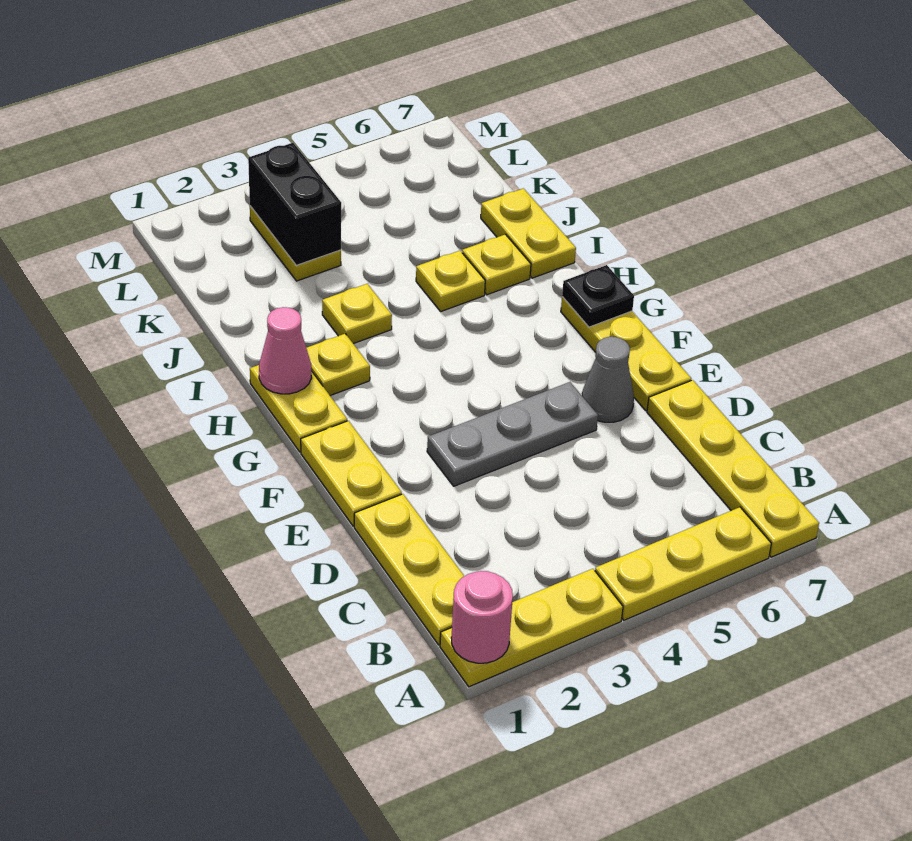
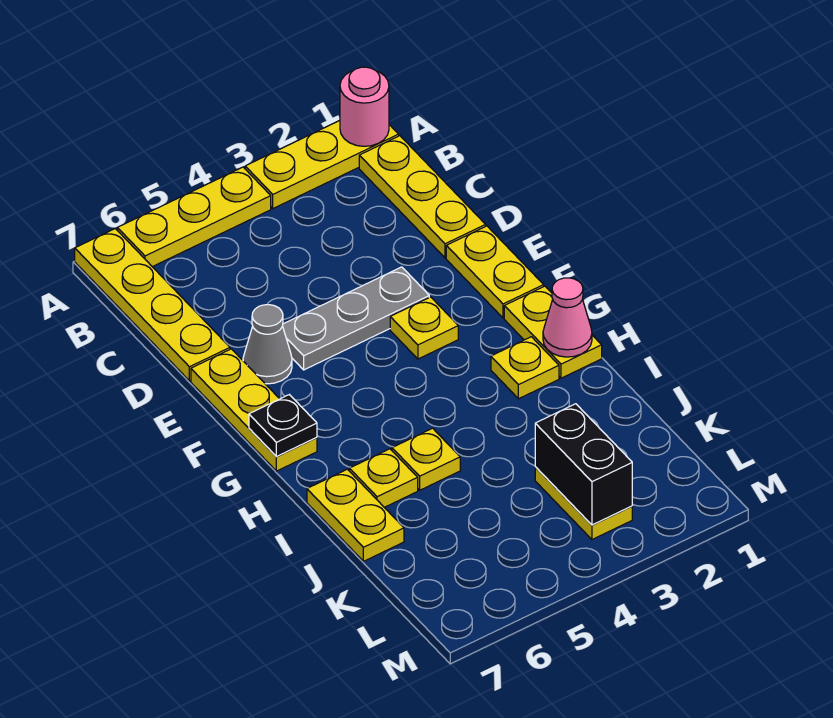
yellow plate I3 level 1 -> yellow plate F3 level 1

